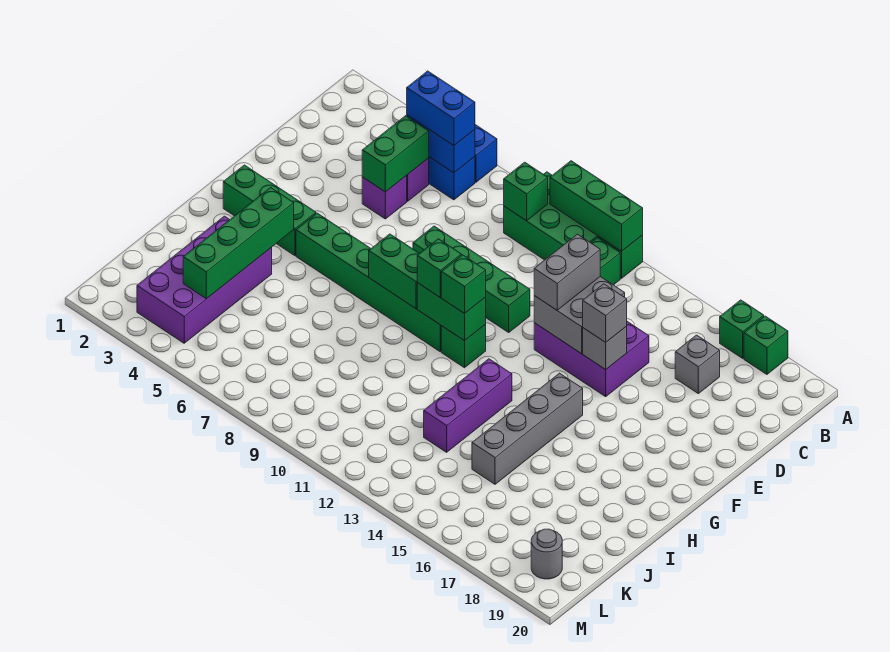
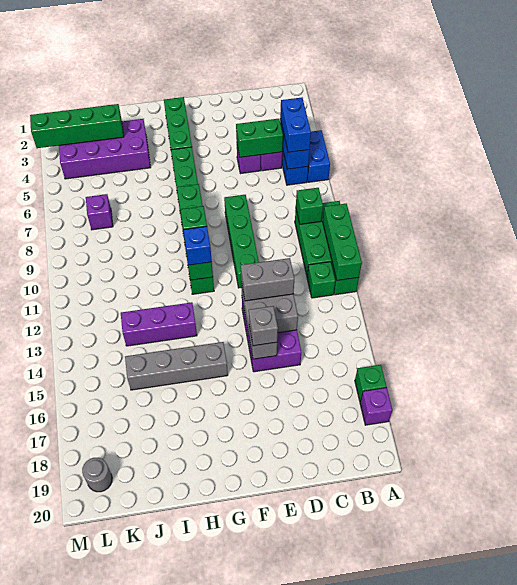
green brick A18 level 1 -> purple brick A18 level 1
grey brick C17 level 1 -> none
green brick G11 level 3 -> blue brick G11 level 3
green brick H4:K4 level 2 -> green brick J3:M3 level 2
none -> purple brick K7 level 1

